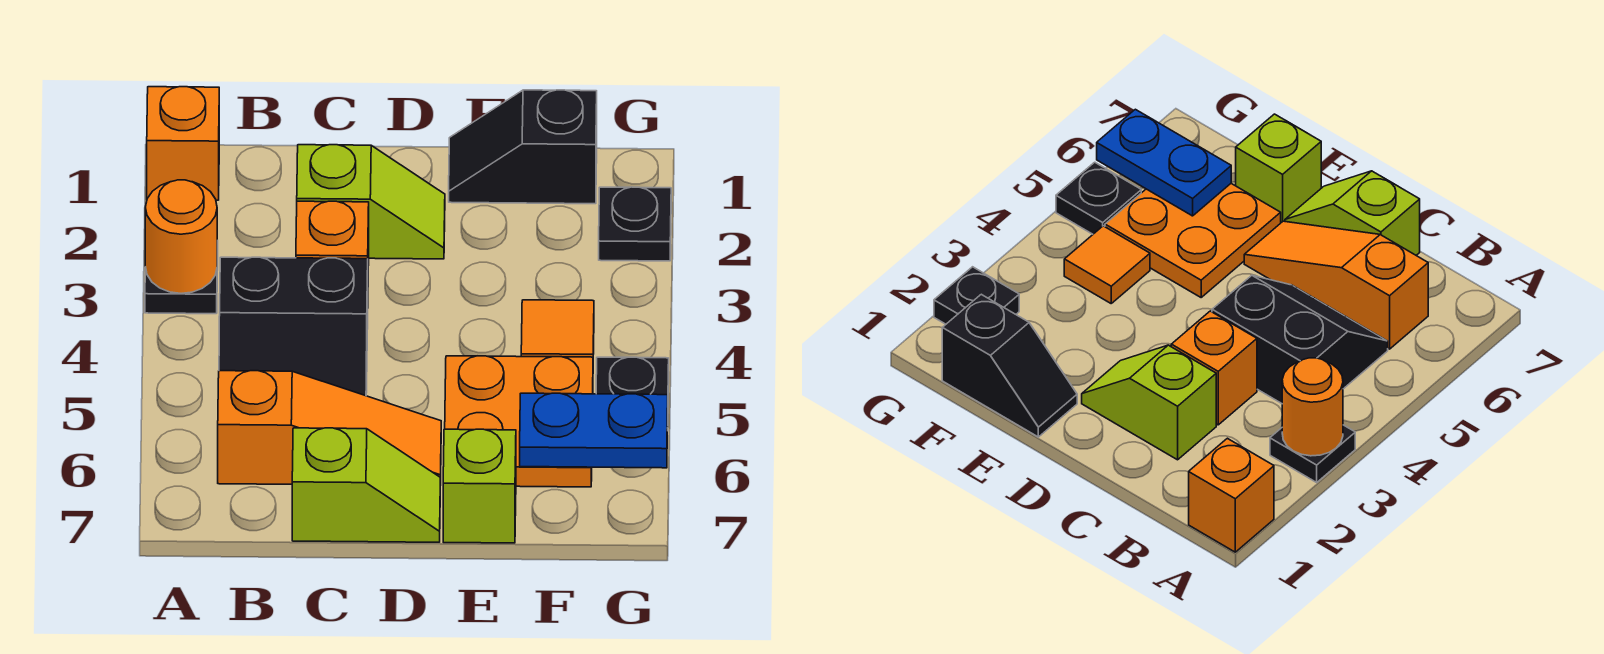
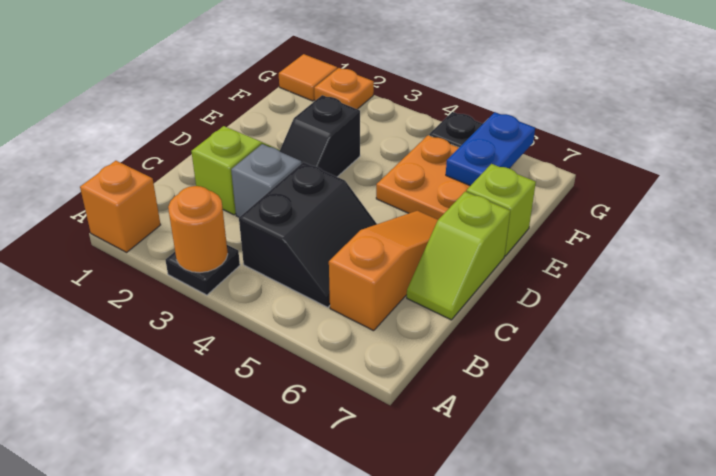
orange brick C3 level 1 -> grey brick C3 level 1
lime slope C7:D7 level 1 top C -> lime slope C7:D7 level 1 top D
black slope E1:F1 level 1 top F -> black slope D3:E3 level 1 top E
orange tile F4 level 1 -> orange tile G1 level 1
black plate G2 level 1 -> orange plate G2 level 1

